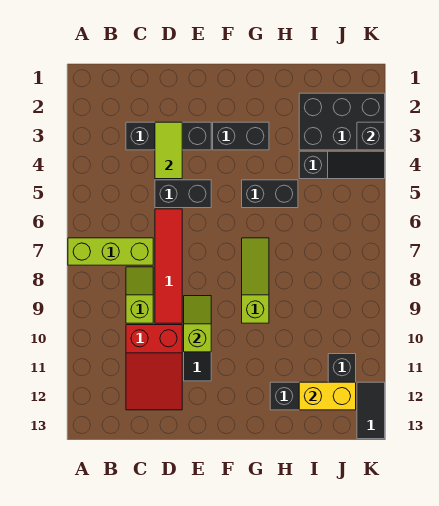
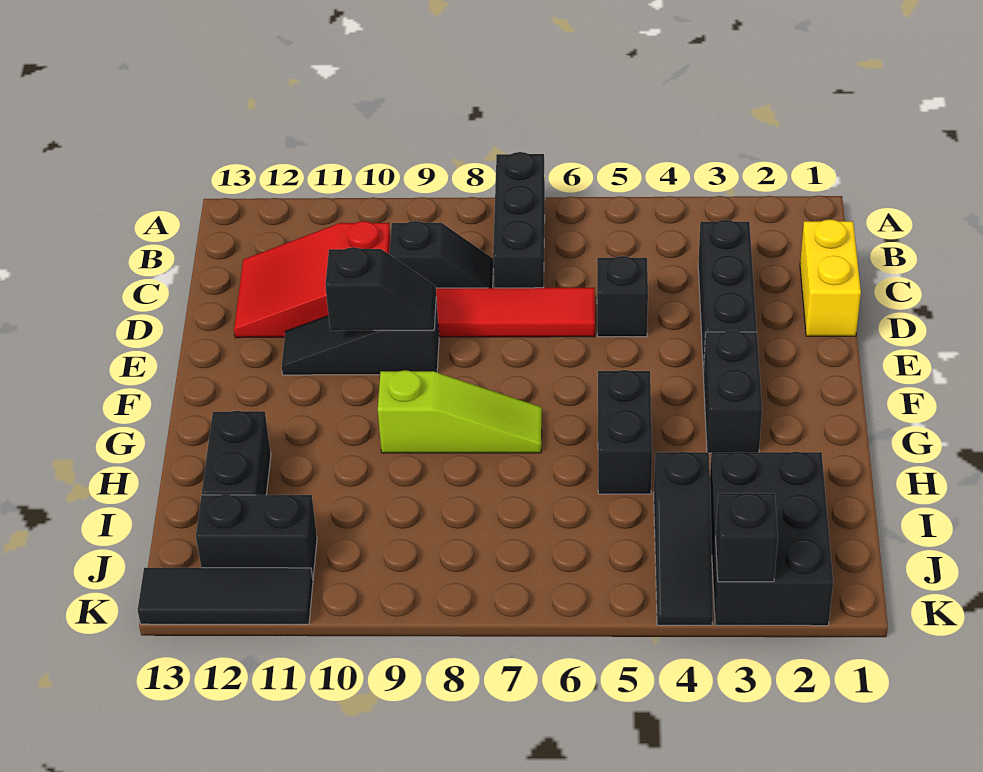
lime brick A7:C7 level 1 -> black brick A7:C7 level 1
lime slope C8:C9 level 1 top 9 -> black slope C8:C9 level 1 top 9
lime tile D3:D4 level 2 -> none
black brick D5:E5 level 1 -> black brick D5 level 1
lime slope E9:E10 level 2 top 10 -> black slope E9:E10 level 2 top 10
yellow brick I12:J12 level 2 -> yellow brick C1:D1 level 1
black tile K12:K13 level 1 -> black tile K11:K13 level 1

